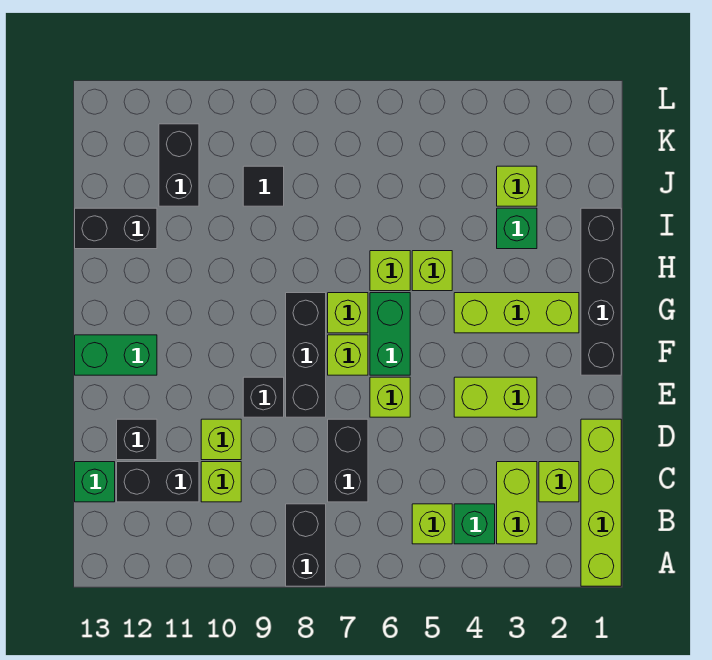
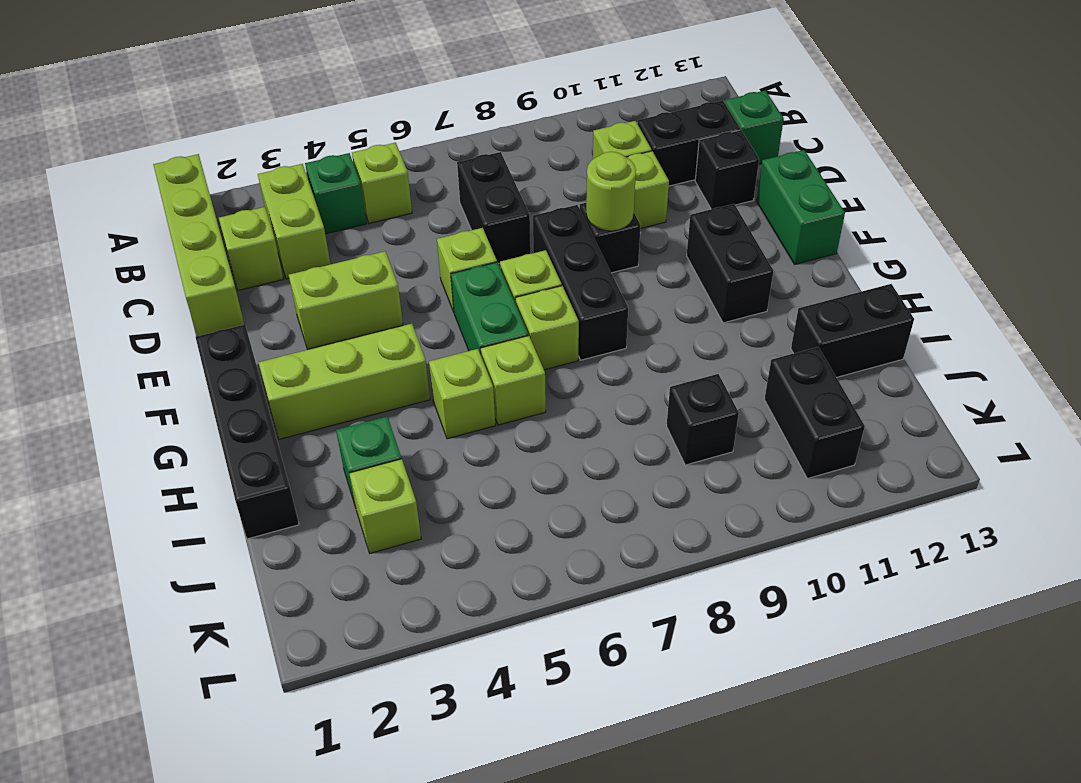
black brick A8:B8 level 1 -> black brick F11:G11 level 1
none -> lime round brick E9 level 2
green brick F12:F13 level 1 -> green brick E13:F13 level 1
black tile J9 level 1 -> black brick J9 level 1

